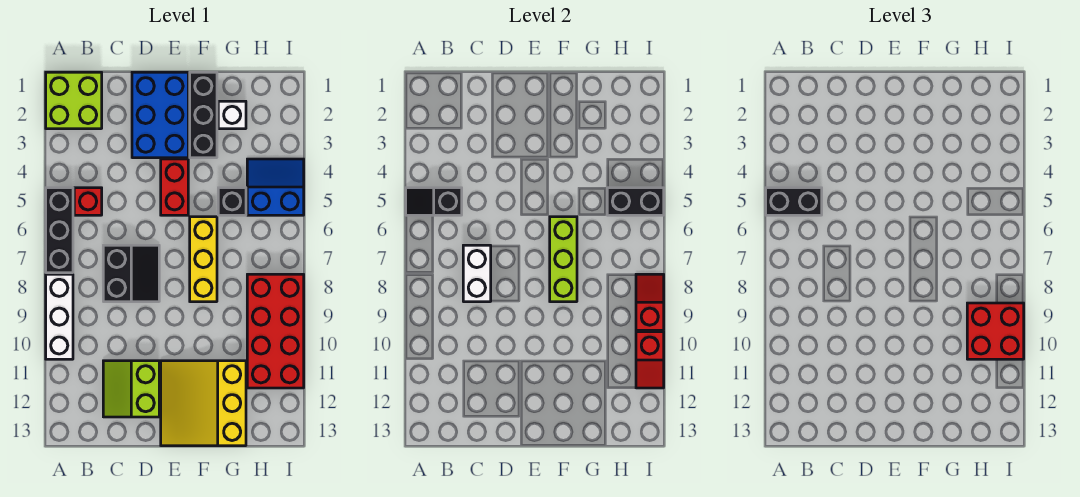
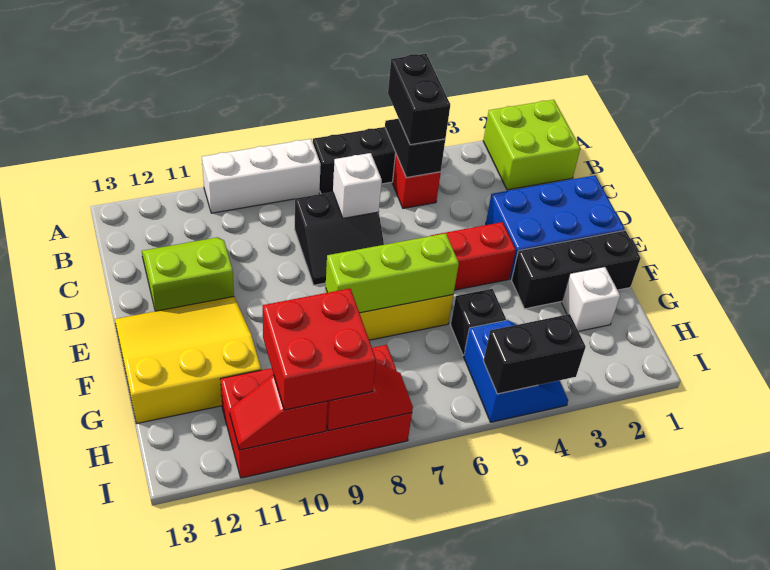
white brick C7:C8 level 2 -> white brick C7 level 2
black brick H5:I5 level 2 -> black brick I4:I5 level 2

